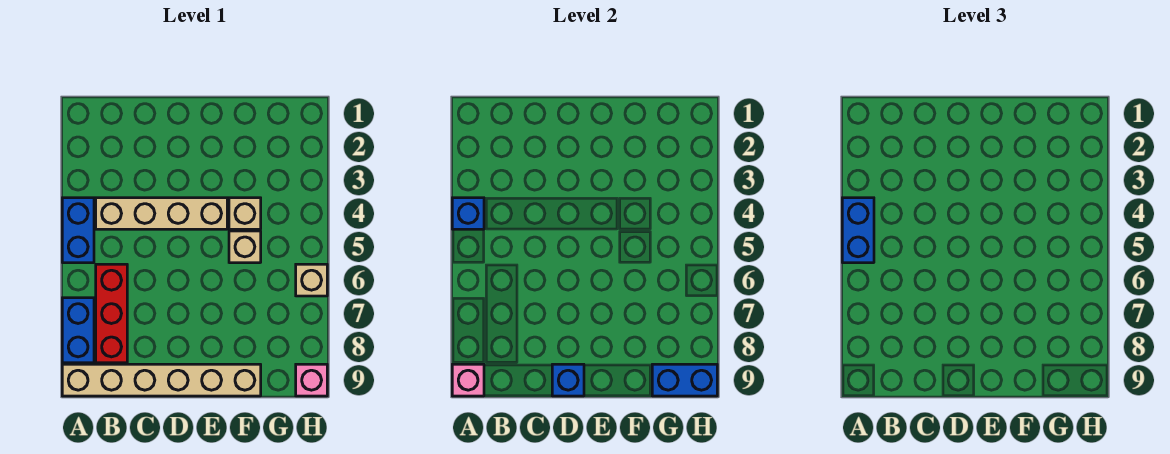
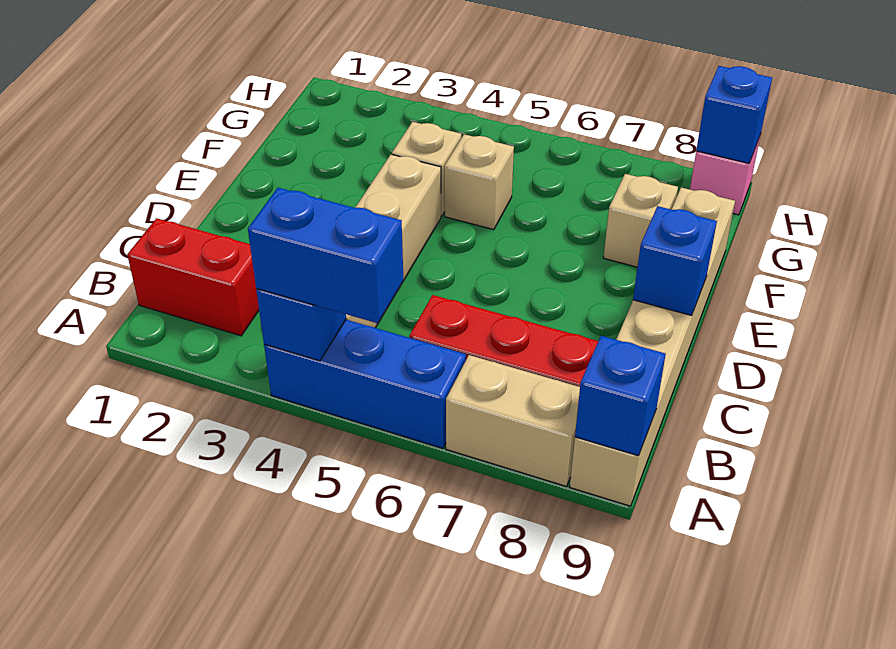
blue brick A4:A5 level 1 -> blue brick A4:A6 level 1
blue brick A7:A8 level 1 -> tan brick A7:A8 level 1
pink brick A9 level 2 -> blue brick A9 level 2
none -> red brick B1:B2 level 1
blue brick G9:H9 level 2 -> blue brick H9 level 2
tan brick H6 level 1 -> tan brick F8 level 1

